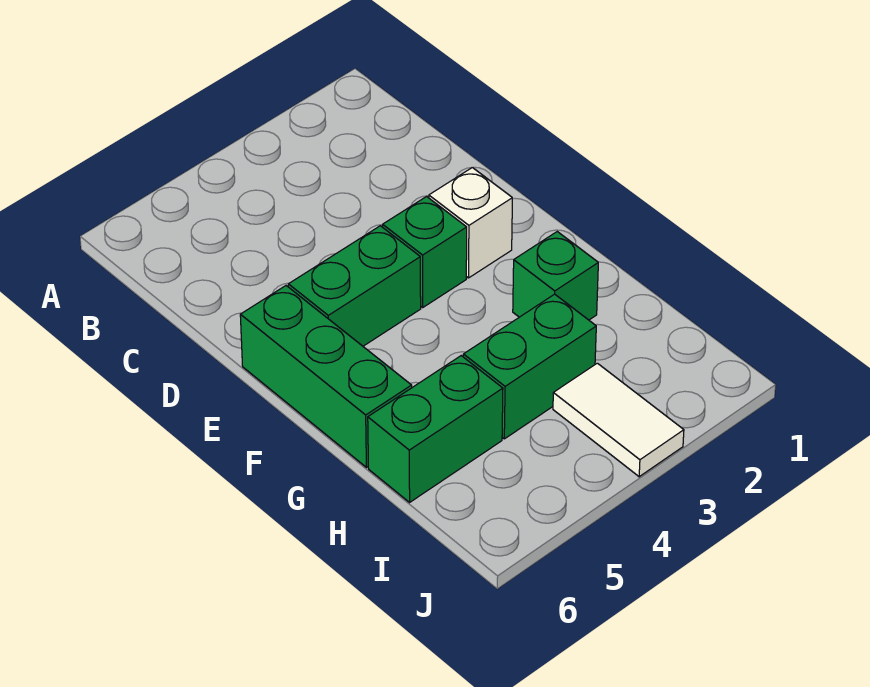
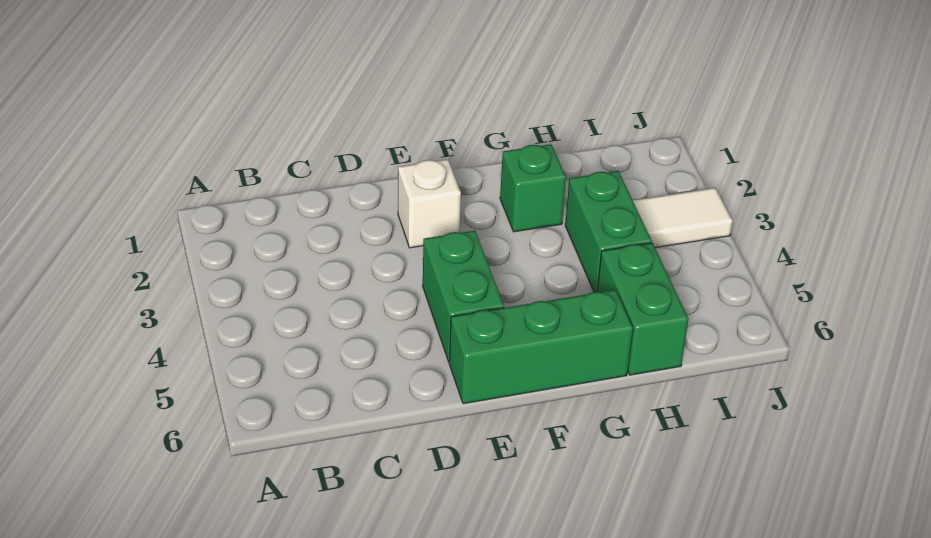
green brick E3 level 1 -> none

